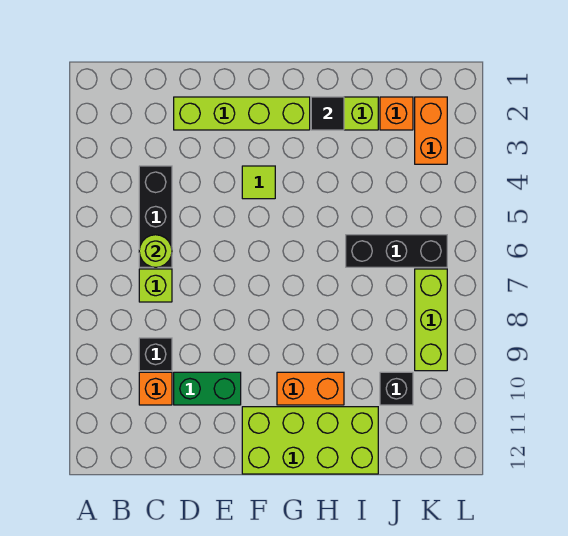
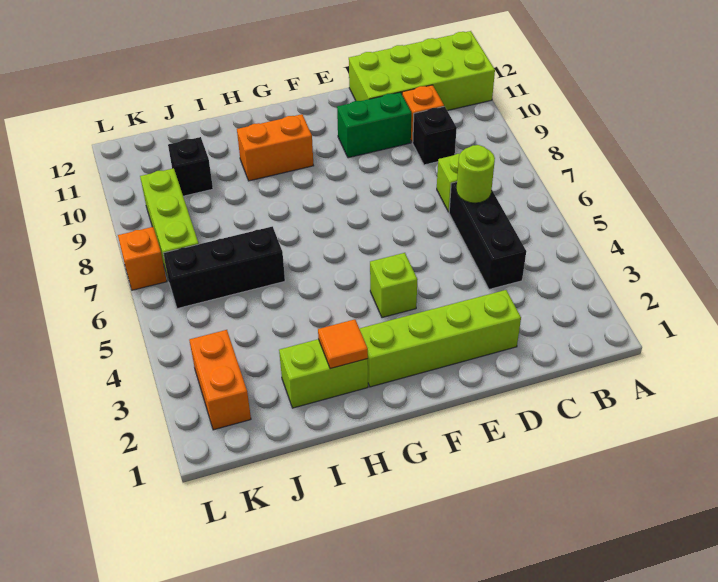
lime tile F4 level 1 -> lime brick F4 level 1
lime brick F11:I12 level 1 -> lime brick A11:D12 level 1
black tile H2 level 2 -> orange tile H2 level 2
orange brick J2 level 1 -> orange brick L7 level 1

